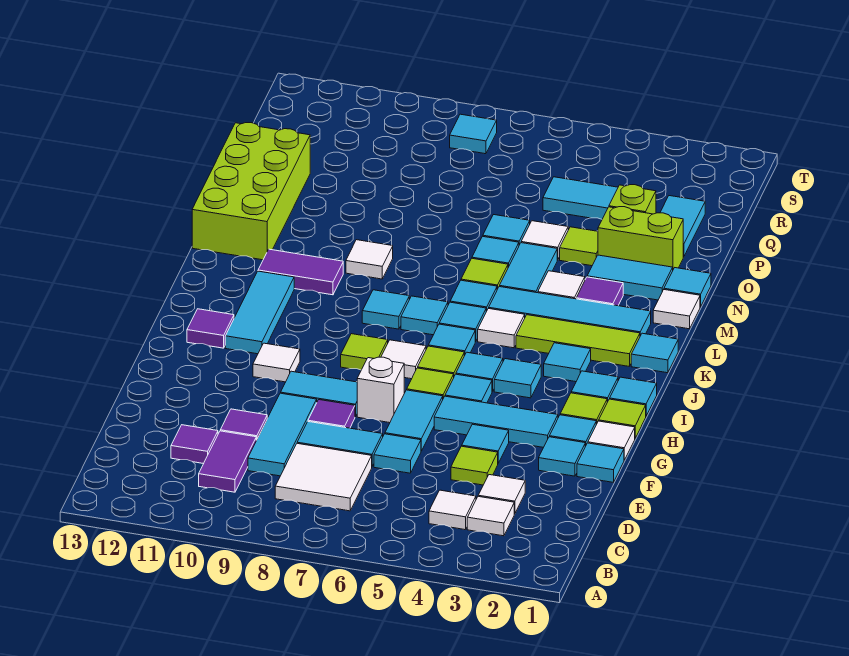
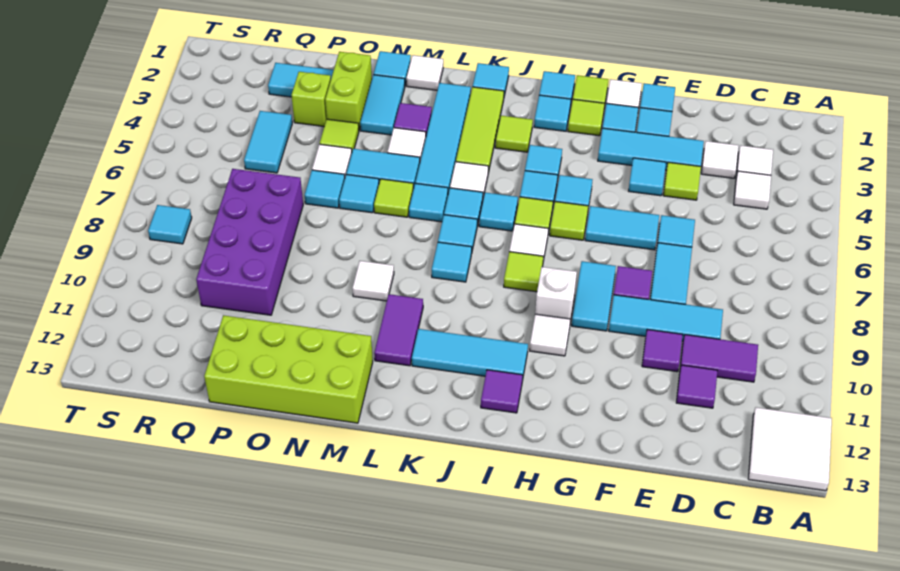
white tile C7:D8 level 1 -> white tile A12:B13 level 1
cyan tile G3:G5 level 1 -> cyan tile E3:G3 level 1
white brick G7 level 1 -> white brick H9 level 1
cyan tile J3 level 1 -> lime tile J3 level 1
none -> purple brick P7:Q10 level 1

